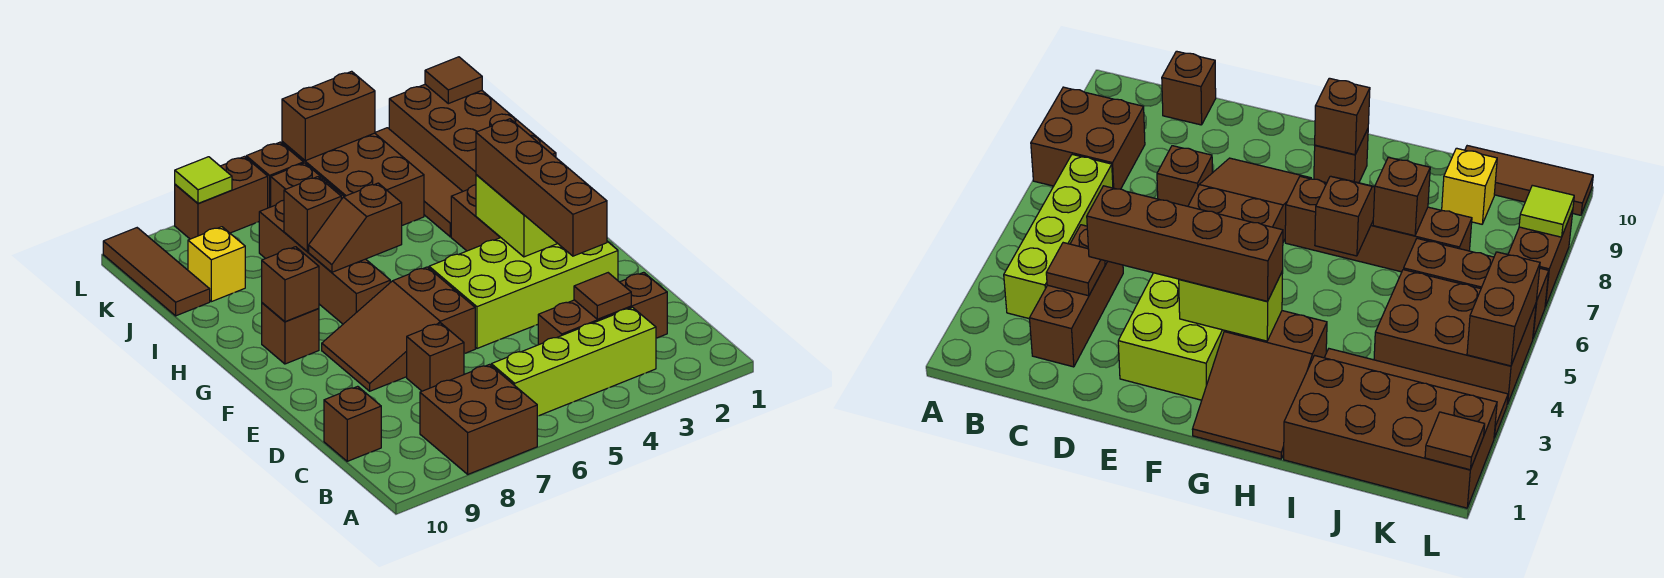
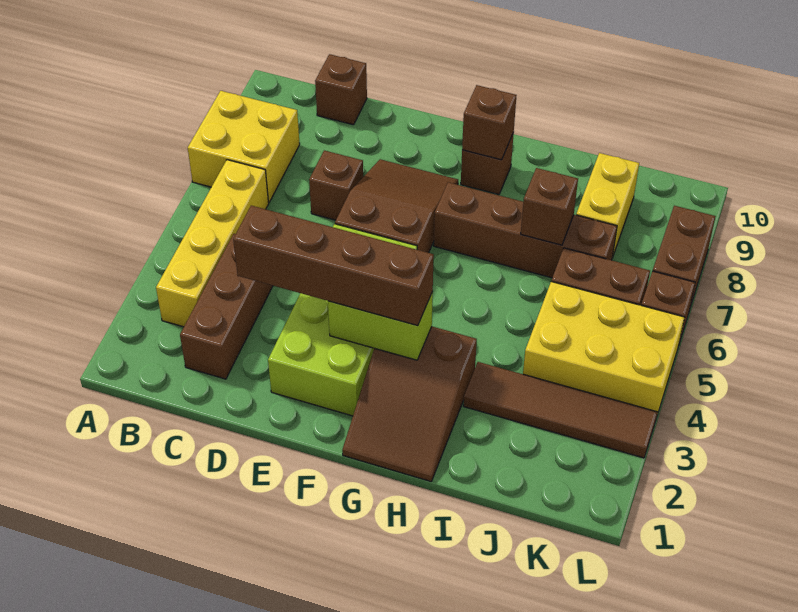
brown brick A7:B8 level 1 -> yellow brick A7:B8 level 1
lime brick B3:B6 level 1 -> yellow brick B3:B6 level 1
brown tile C3 level 2 -> none
brown slope H6:H7 level 2 top 6 -> none
brown brick I1:L2 level 1 -> none
brown brick J4:L5 level 1 -> yellow brick J4:L5 level 1
yellow brick J9 level 1 -> yellow brick J8:J9 level 1
brown tile J10:L10 level 1 -> none
brown tile L1 level 2 -> none
brown brick L4:L5 level 2 -> none
lime tile L8 level 2 -> none

